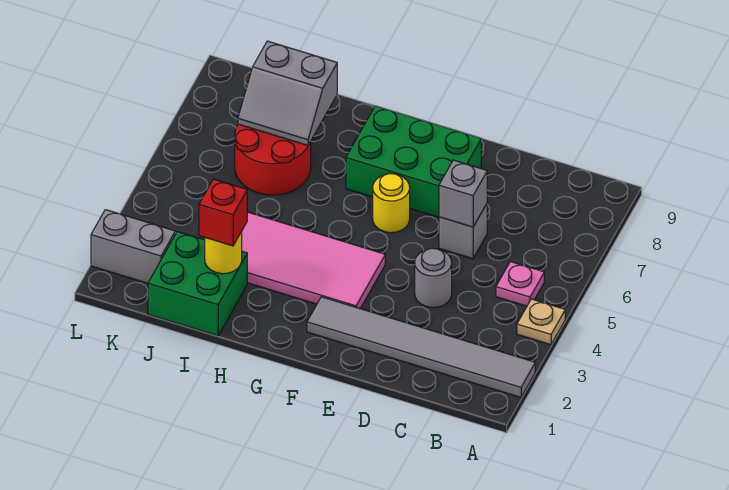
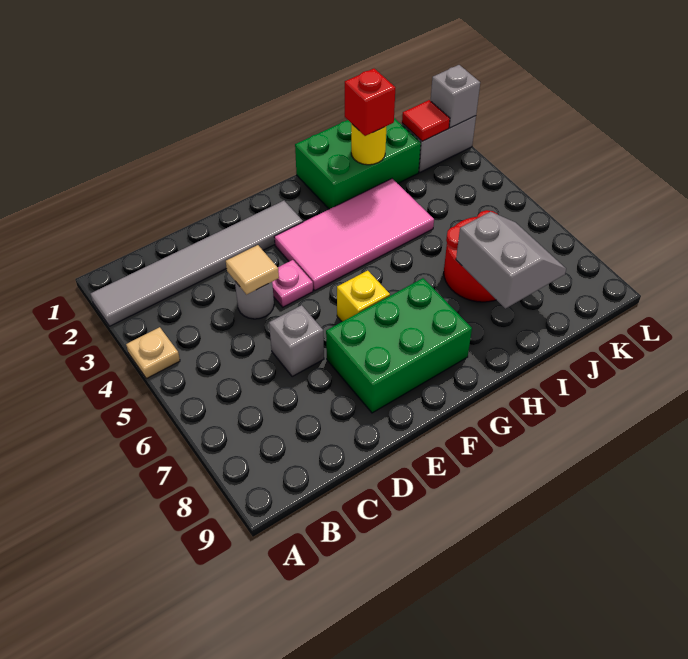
pink plate B5 level 1 -> pink plate E4 level 1
none -> tan tile D4 level 2
grey brick D6 level 2 -> grey brick L2 level 2
yellow round brick F6 level 1 -> yellow brick F6 level 1
green brick I1:J2 level 1 -> green brick H1:J2 level 1
grey slope I7:J8 level 2 top 8 -> grey slope I7:J8 level 2 top I
none -> red tile K2 level 2

